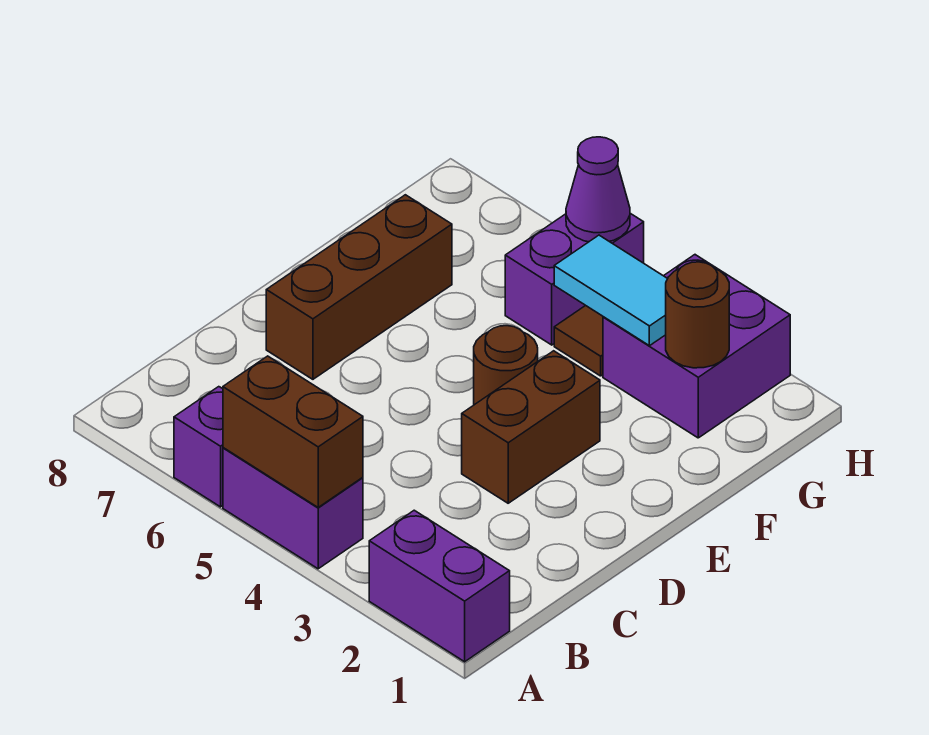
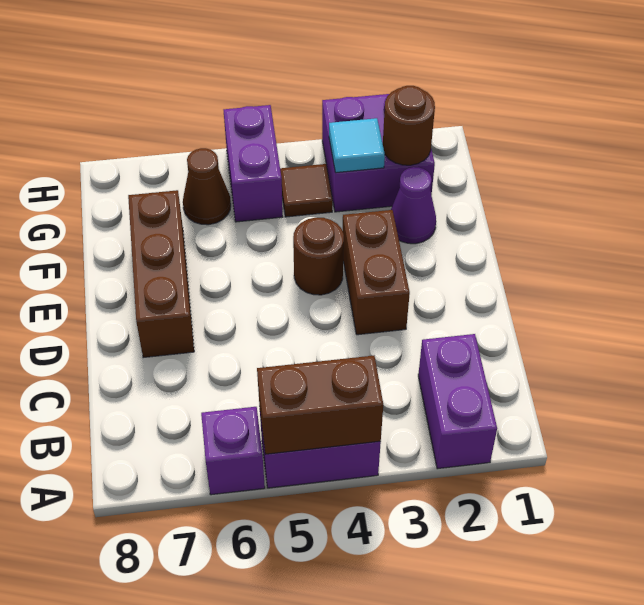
purple brick A1:A2 level 1 -> purple brick A2:B2 level 1
cyan tile G3:G4 level 2 -> cyan tile G3 level 2
none -> brown cone G6 level 1
purple cone H5 level 2 -> purple cone F2 level 1

